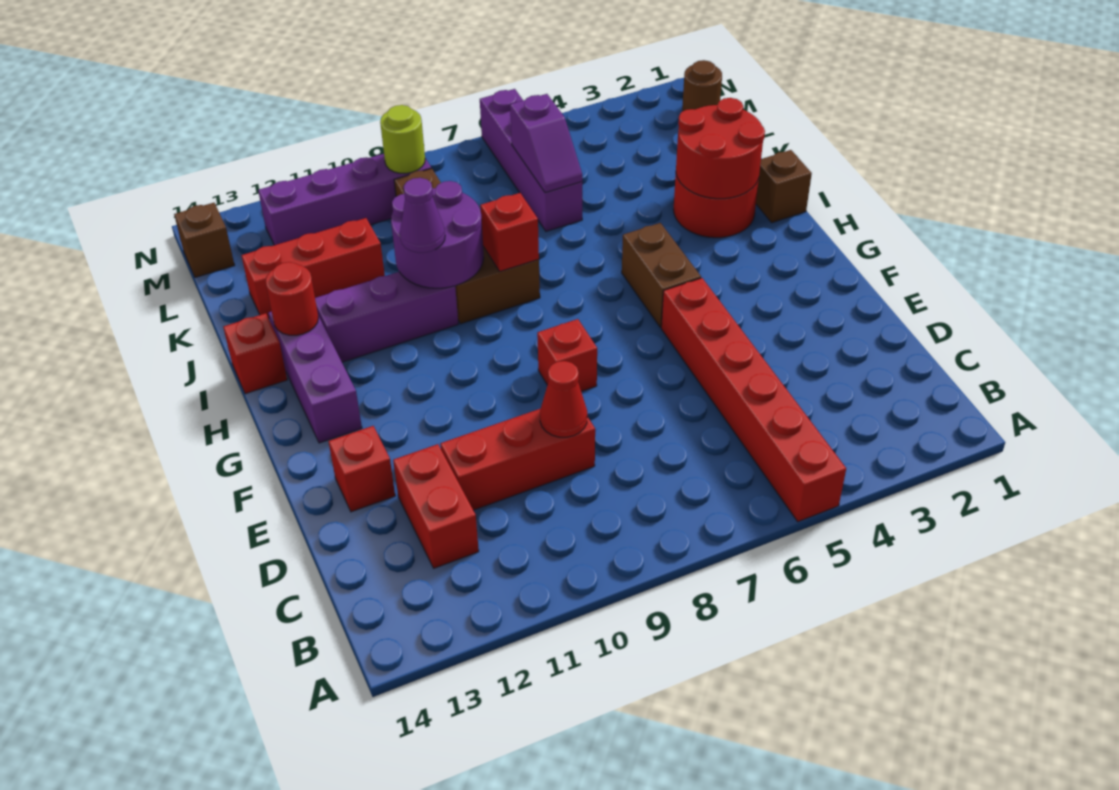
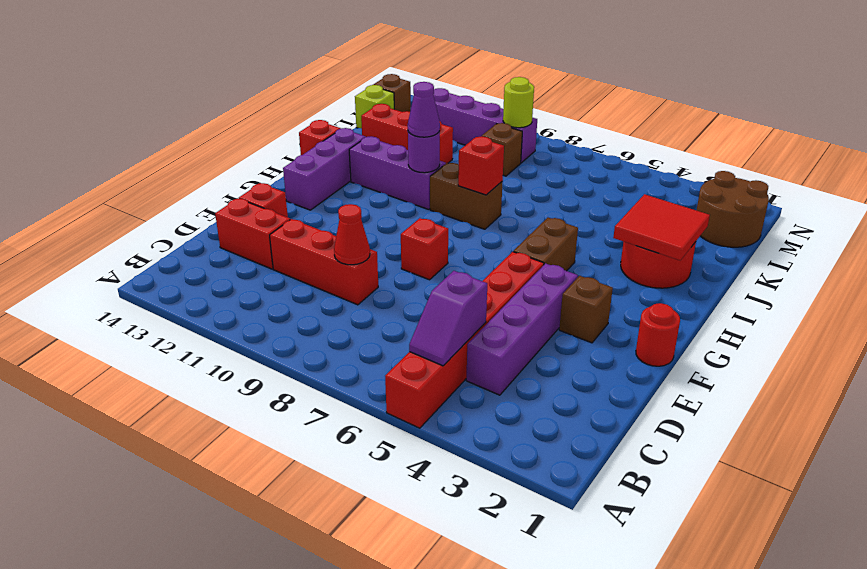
red brick C12:D12 level 1 -> red brick D12:D13 level 1
brown brick I1 level 1 -> brown brick F3 level 1
red round brick I2:J3 level 2 -> red tile I2:J3 level 2
purple round brick I9:J10 level 2 -> purple round brick I10 level 2
red round brick I13 level 2 -> red round brick F1 level 1
purple brick K6:N6 level 1 -> purple brick C4:F4 level 1
purple slope K6:L6 level 2 top L -> purple slope B5:C5 level 2 top C
none -> lime brick L14 level 1
brown round brick M1 level 1 -> brown round brick L1:M2 level 1

